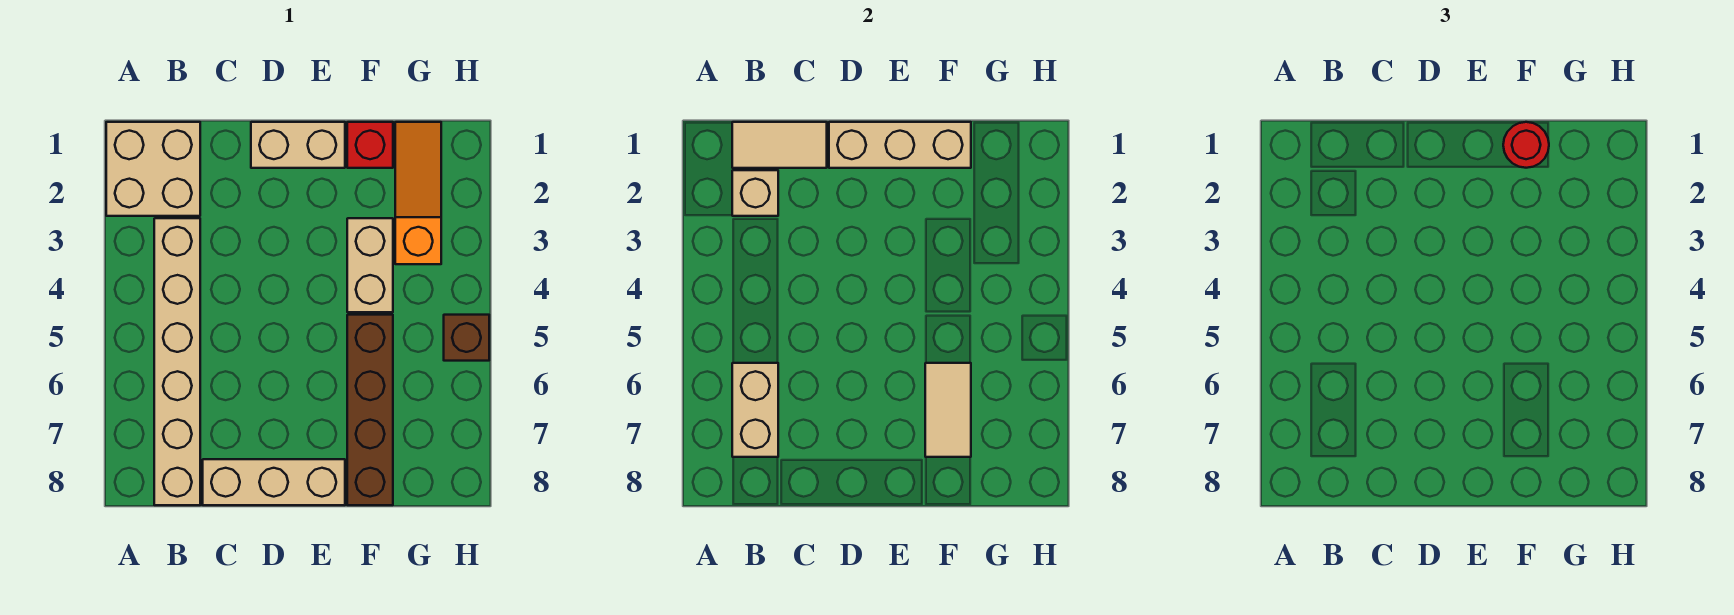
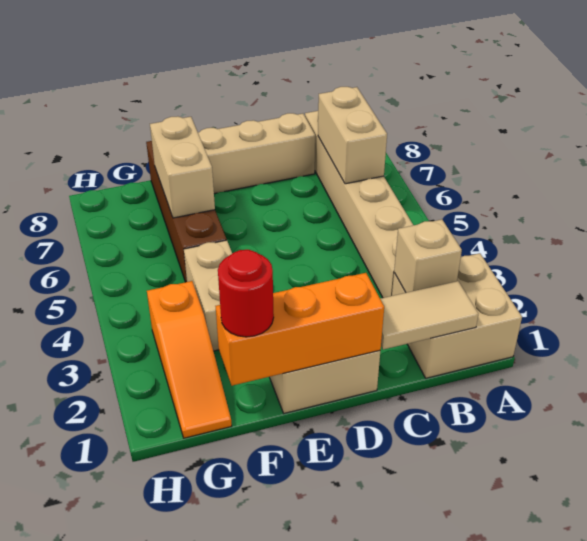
tan brick D1:F1 level 2 -> orange brick D1:F1 level 2
red brick F1 level 1 -> none
tan tile F6:F7 level 2 -> tan brick F6:F7 level 2
brown brick H5 level 1 -> none

